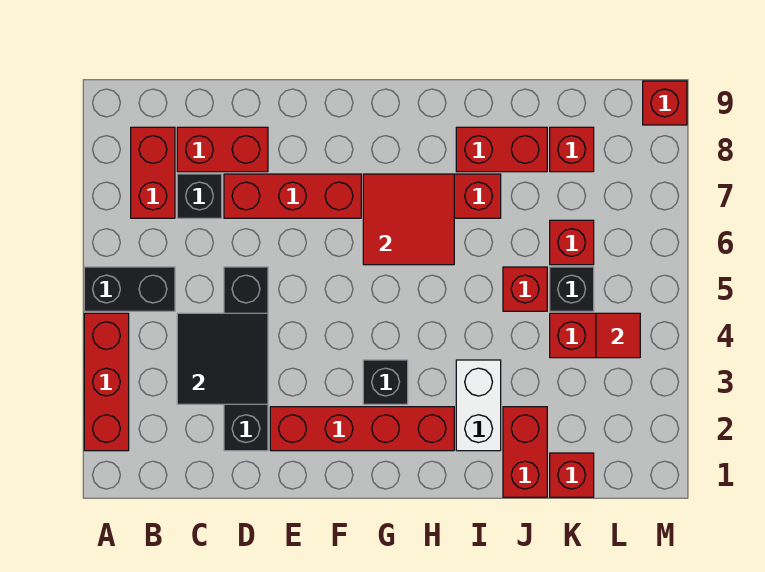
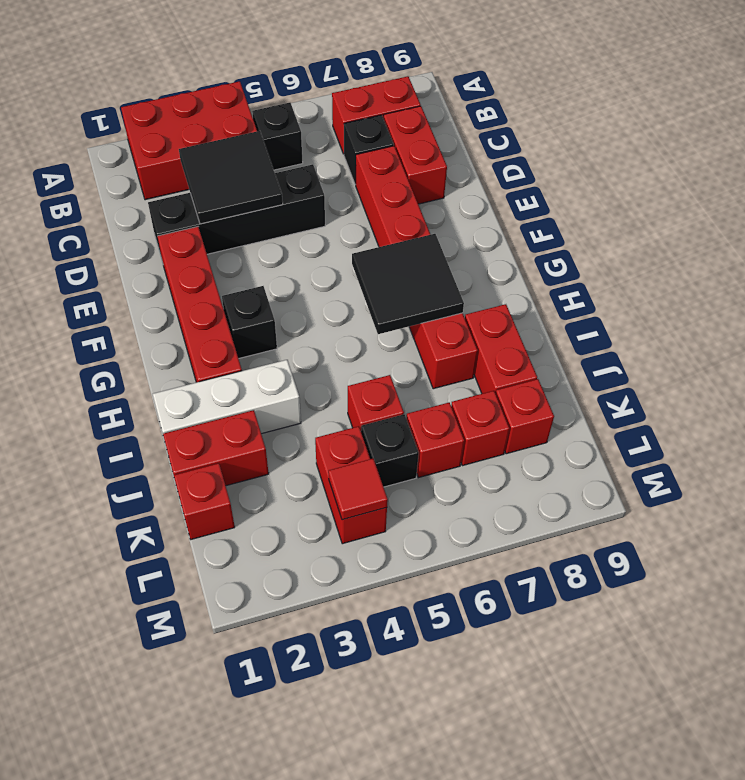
red brick A2:A4 level 1 -> red brick A2:B4 level 1
black brick A5:B5 level 1 -> black brick B5 level 1
red tile G6:H7 level 2 -> black tile G6:H7 level 2
white brick I2:I3 level 1 -> white brick I1:I3 level 1
red brick M9 level 1 -> red brick K7 level 1

